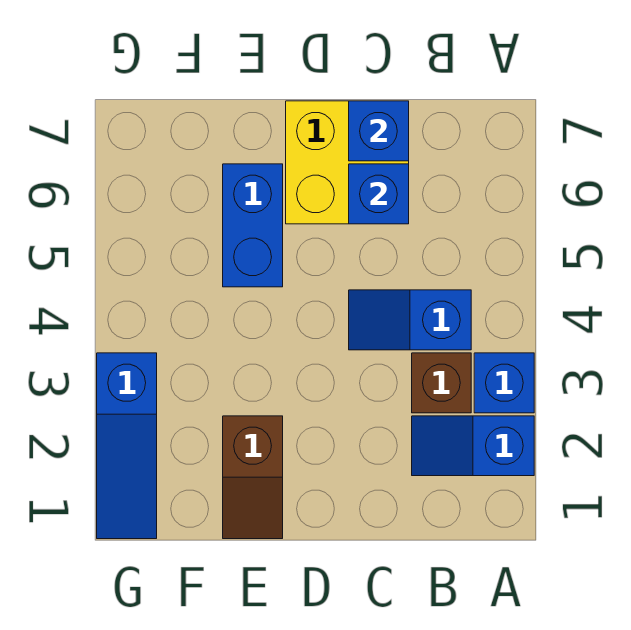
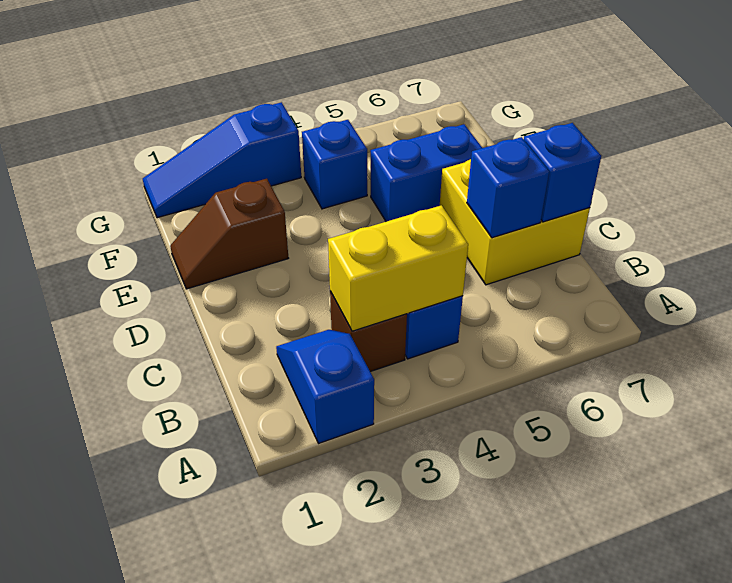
blue brick A3 level 1 -> blue brick F4 level 1
none -> yellow brick B3:B4 level 2

